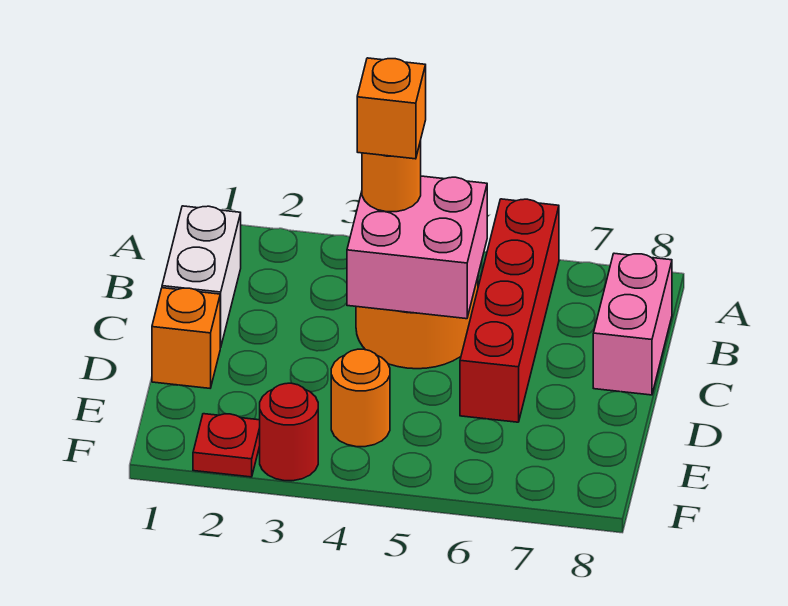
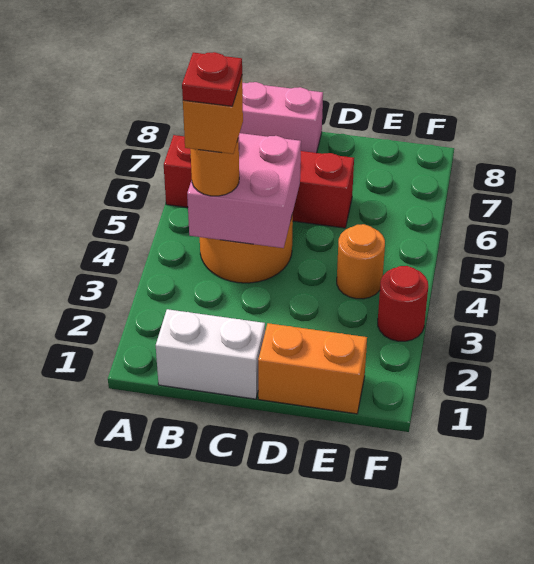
orange brick D1 level 1 -> orange brick D1:E1 level 1
red plate F2 level 1 -> red plate B4 level 5

